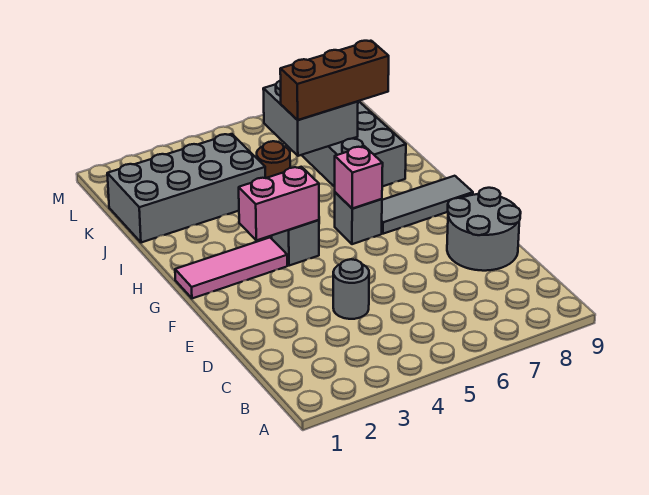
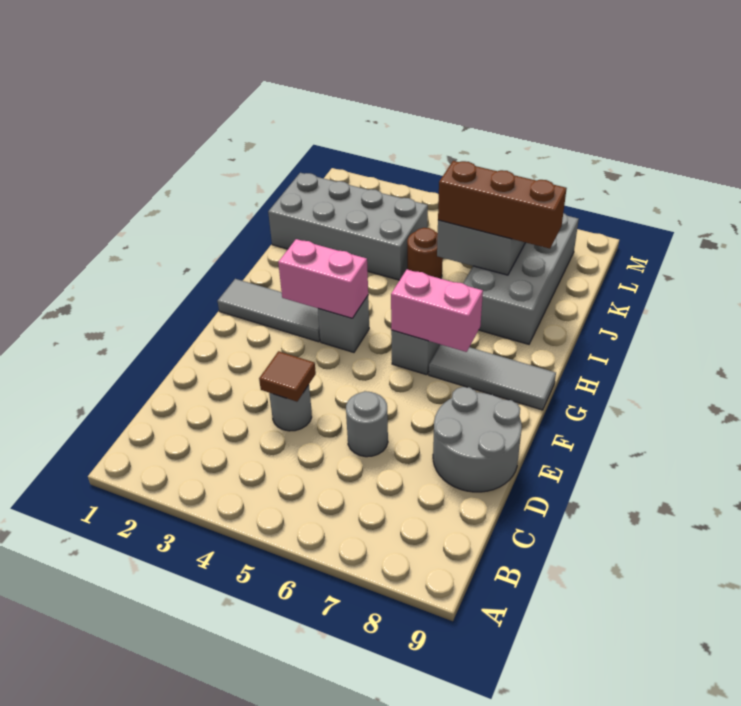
none -> brown tile D4 level 2
none -> grey round brick D6 level 1
pink tile G1:G3 level 1 -> grey tile G1:G3 level 1
pink brick G6 level 2 -> pink brick G6:G7 level 2

